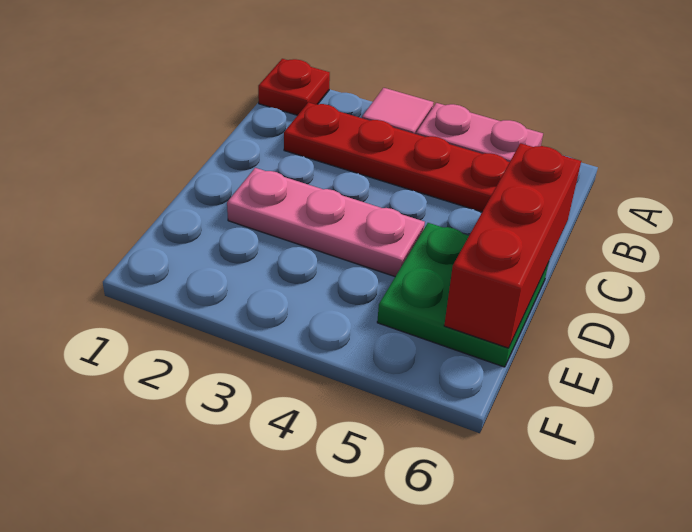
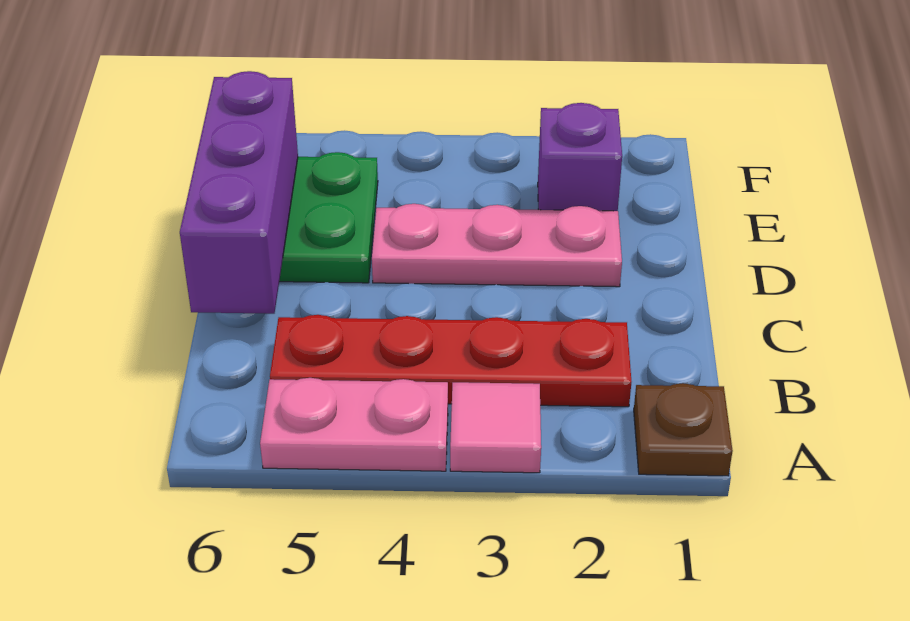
red plate A1 level 1 -> brown plate A1 level 1
red brick C6:E6 level 2 -> purple brick C6:E6 level 2
none -> purple brick E2 level 1

